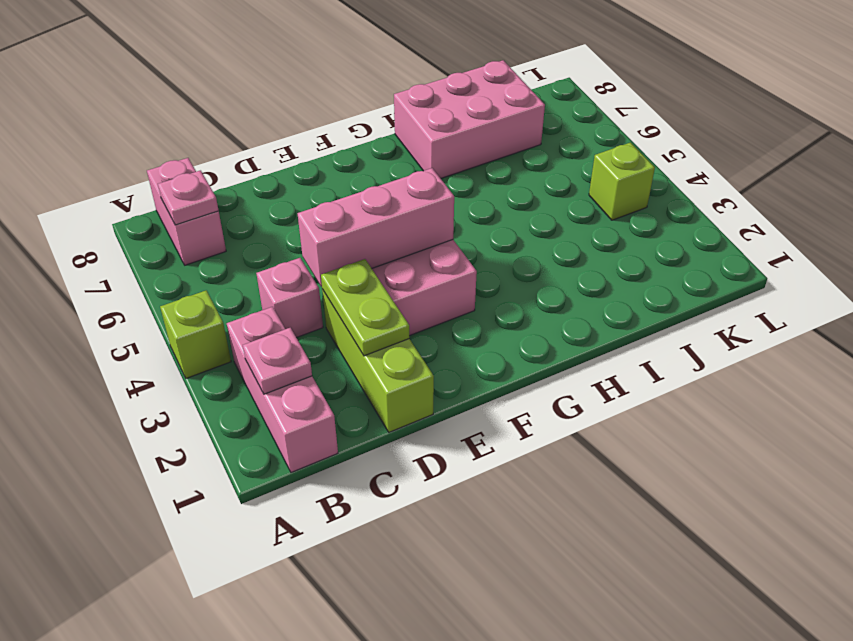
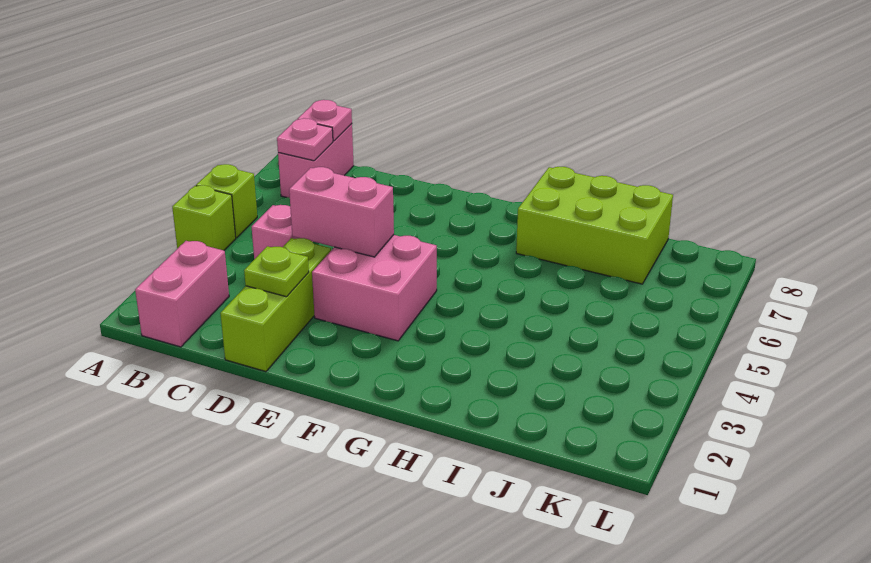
pink brick B1:B3 level 1 -> pink brick B1:B2 level 1
pink plate B2 level 2 -> pink plate B8 level 2
lime plate D2:D3 level 2 -> lime plate D2 level 2
pink brick D4:F4 level 2 -> pink brick D4:E4 level 2
pink brick H7:J8 level 1 -> lime brick H7:J8 level 1
lime brick K4 level 1 -> lime brick A5 level 1

